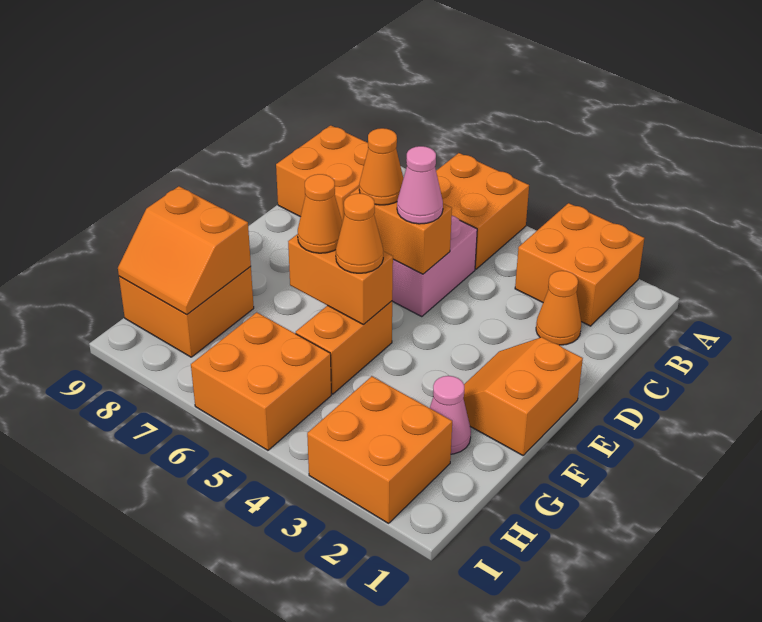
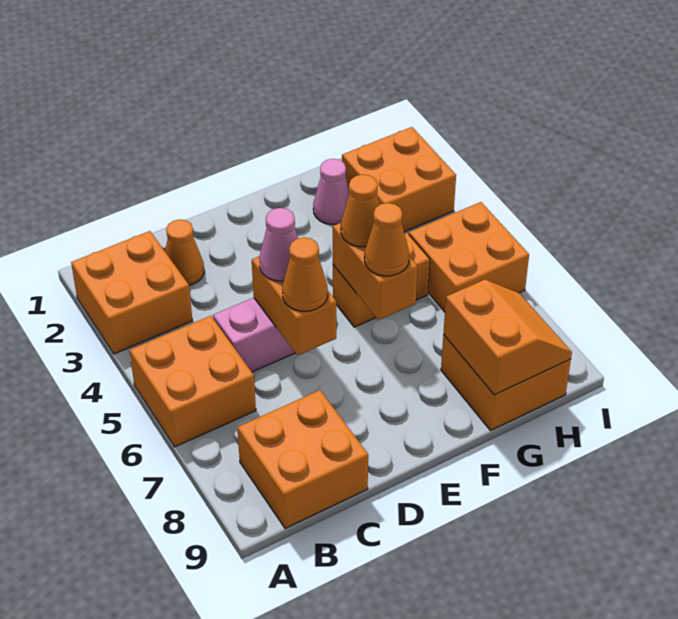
orange slope E1:F2 level 1 top 1 -> none

